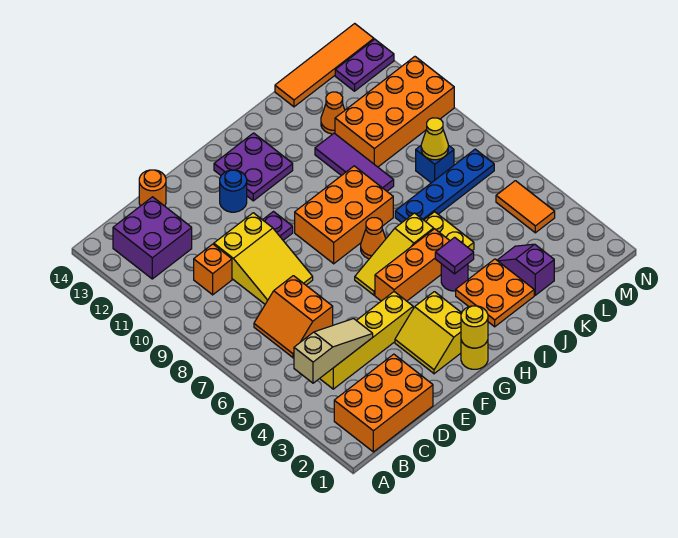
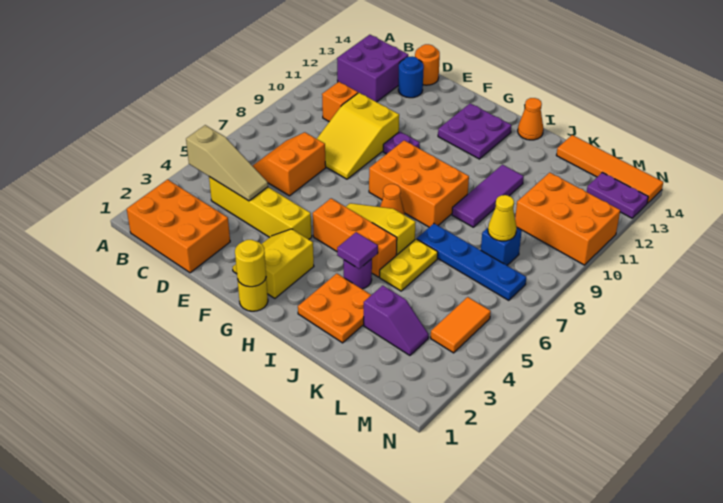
blue round brick F12 level 1 -> blue round brick D13 level 1
purple slope K2:K3 level 1 top 2 -> purple slope K3:L3 level 1 top K
orange brick K10:N11 level 1 -> orange brick L10:N11 level 1
orange cone K12 level 1 -> orange cone I14 level 1

